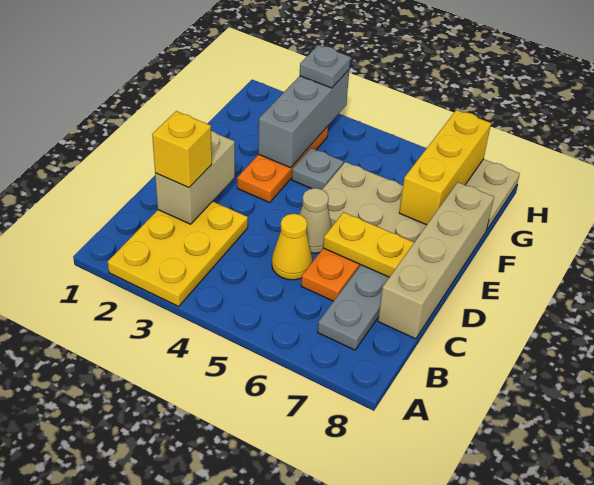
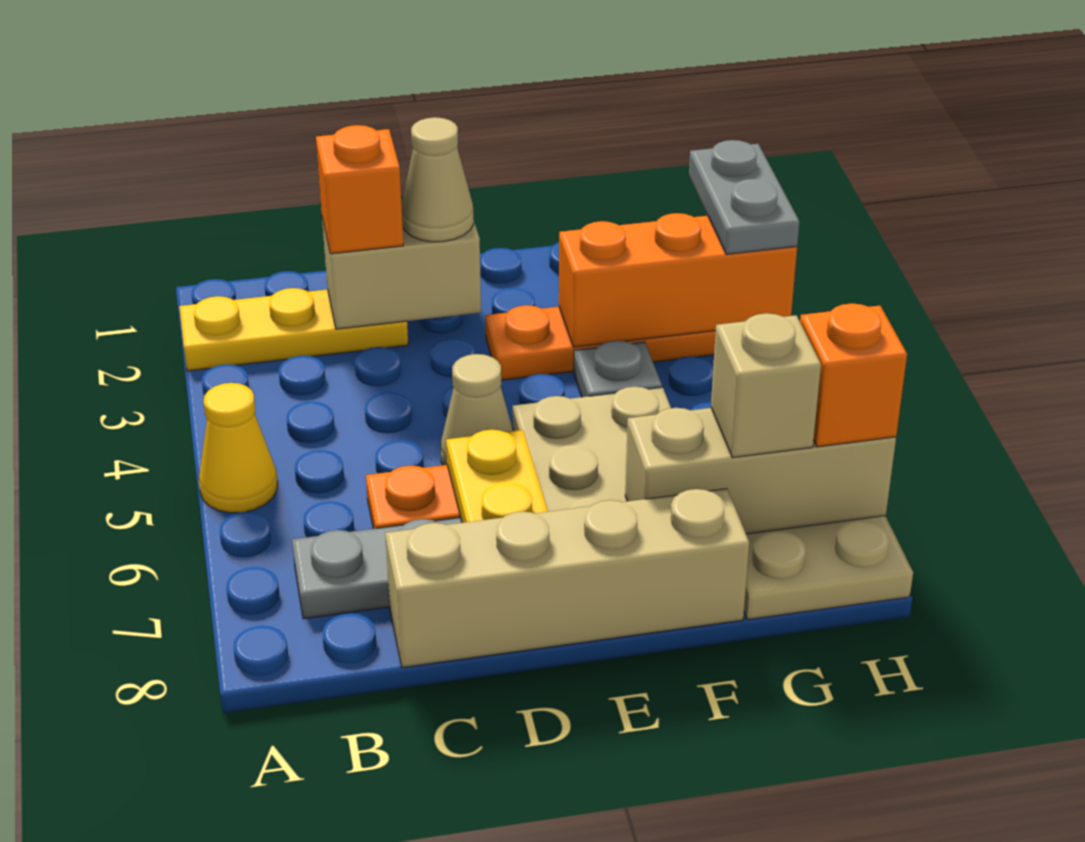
yellow plate A2:C3 level 1 -> yellow plate A2:C2 level 1
yellow brick C2 level 3 -> orange brick C2 level 3
yellow cone C5 level 1 -> yellow cone A5 level 1
none -> tan cone D2 level 3
grey brick F3:H3 level 2 -> orange brick F3:H3 level 2
yellow brick F7:H7 level 2 -> tan brick F7:H7 level 2
none -> tan brick G7 level 3
grey plate H3 level 3 -> grey plate H2:H3 level 3
none -> orange brick H7 level 3

